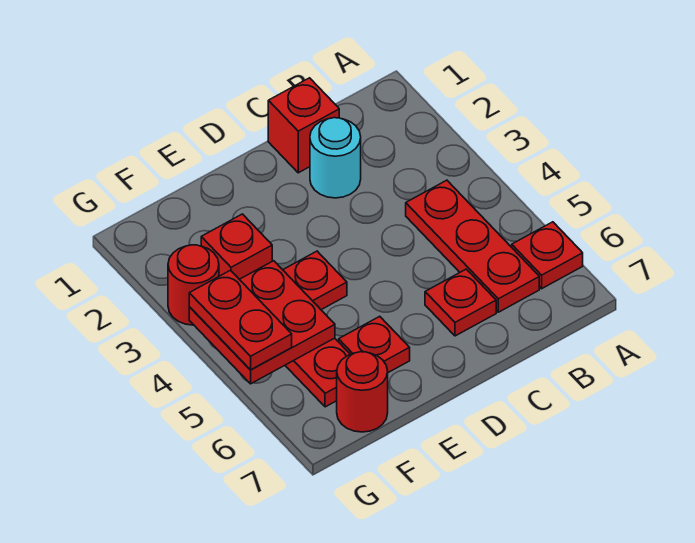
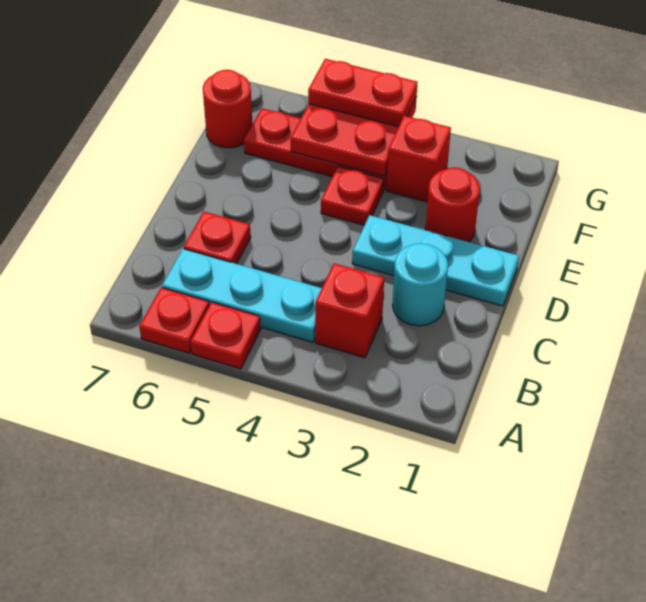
red plate B4:B6 level 1 -> cyan plate B4:B6 level 1
red brick C1 level 1 -> red brick B3 level 1
none -> cyan plate D1:D3 level 1
red plate E6 level 1 -> red plate A5 level 1
red round brick G3 level 1 -> red round brick E2 level 1

